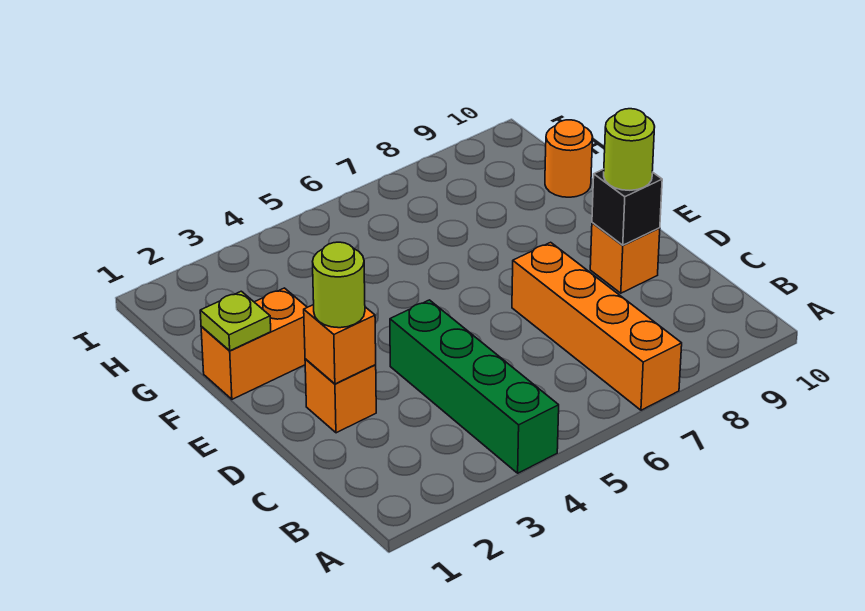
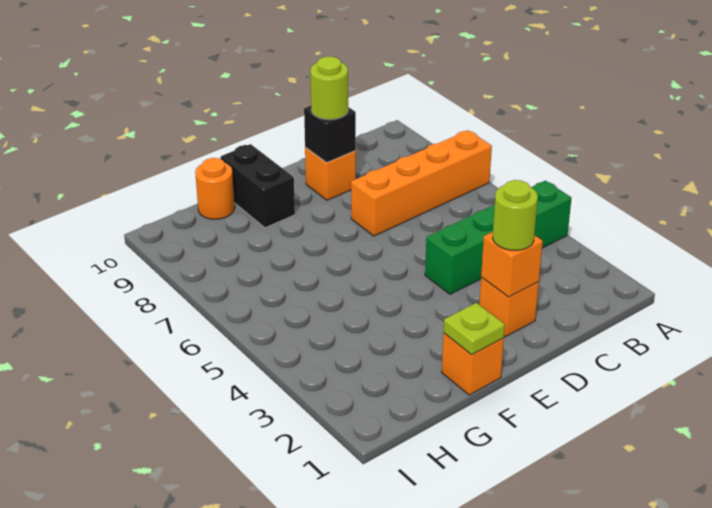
orange brick F1:F2 level 1 -> orange brick F1 level 1
none -> black brick F9:F10 level 1

